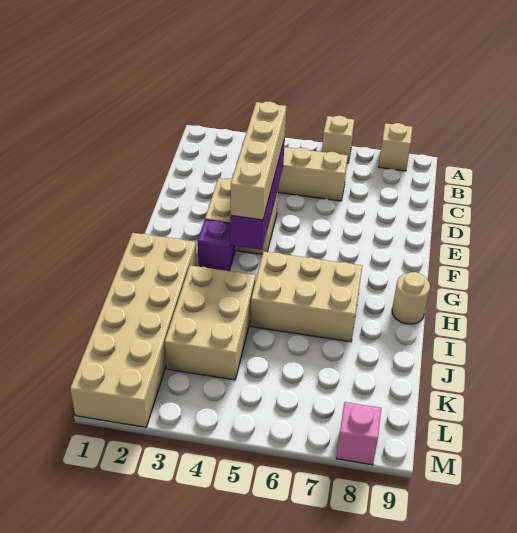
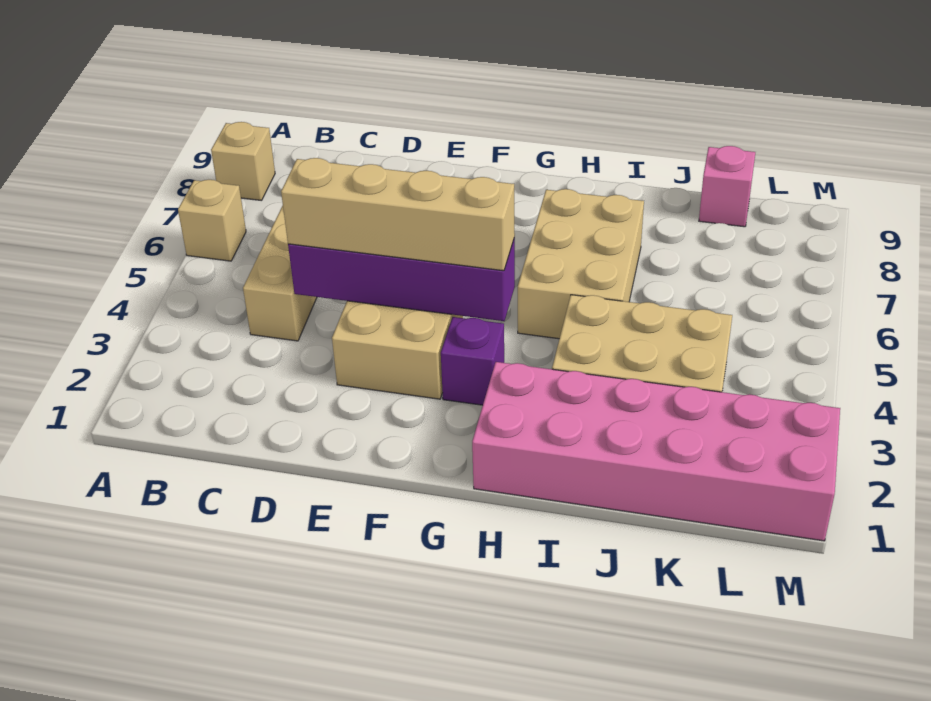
tan brick H1:M2 level 1 -> pink brick H1:M2 level 1
tan round brick H9 level 1 -> none
pink brick M8 level 1 -> pink brick K9 level 1

